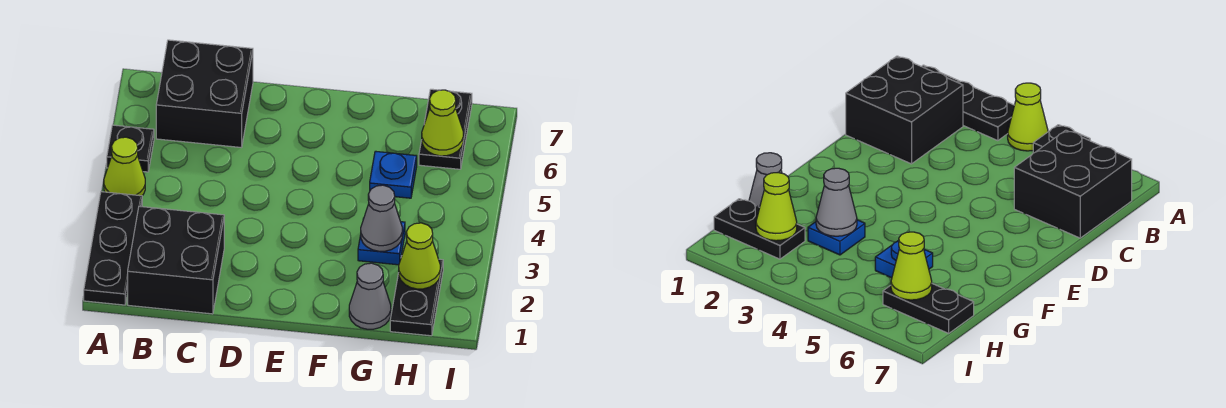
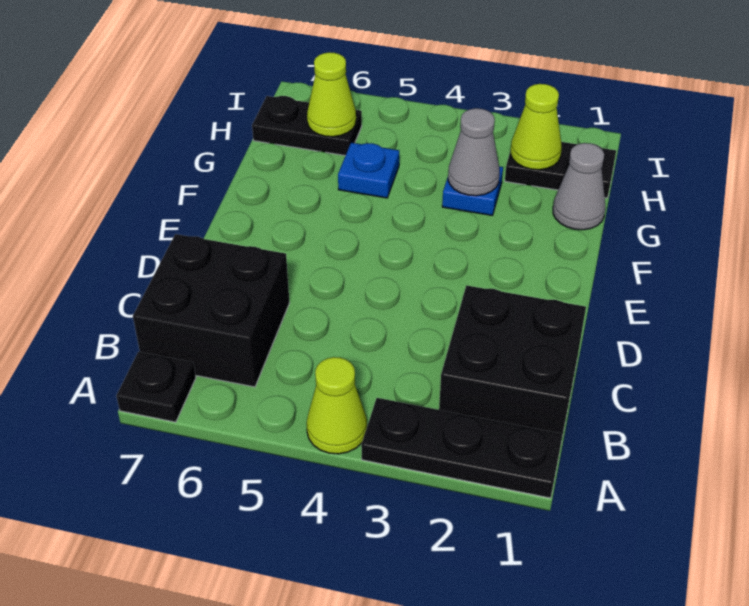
black plate A5 level 1 -> black plate A7 level 1

